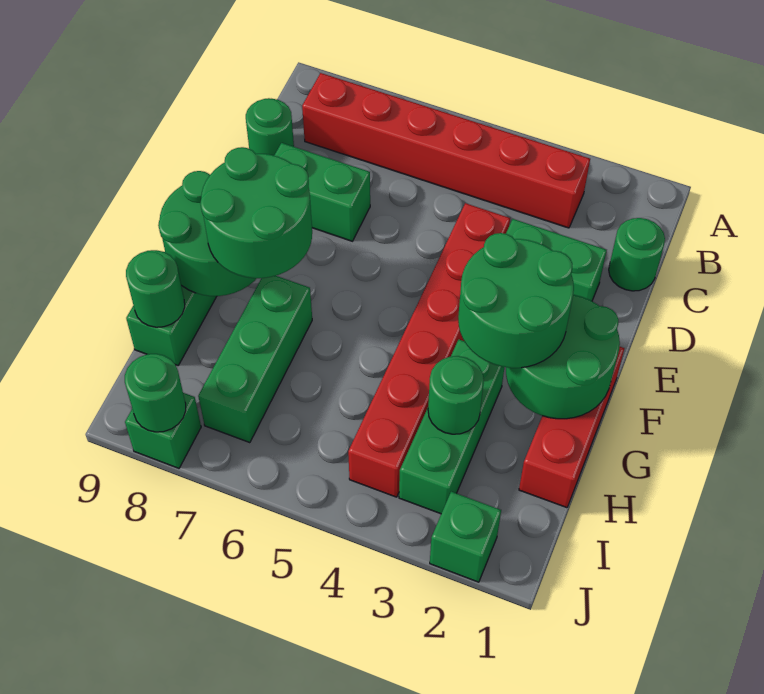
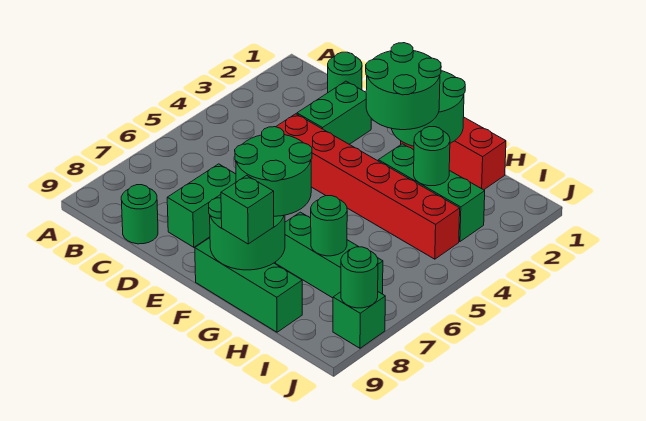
red brick B3:B8 level 1 -> none
green round brick H9 level 2 -> green round brick H7 level 2
green brick J2 level 1 -> green brick G9 level 3

